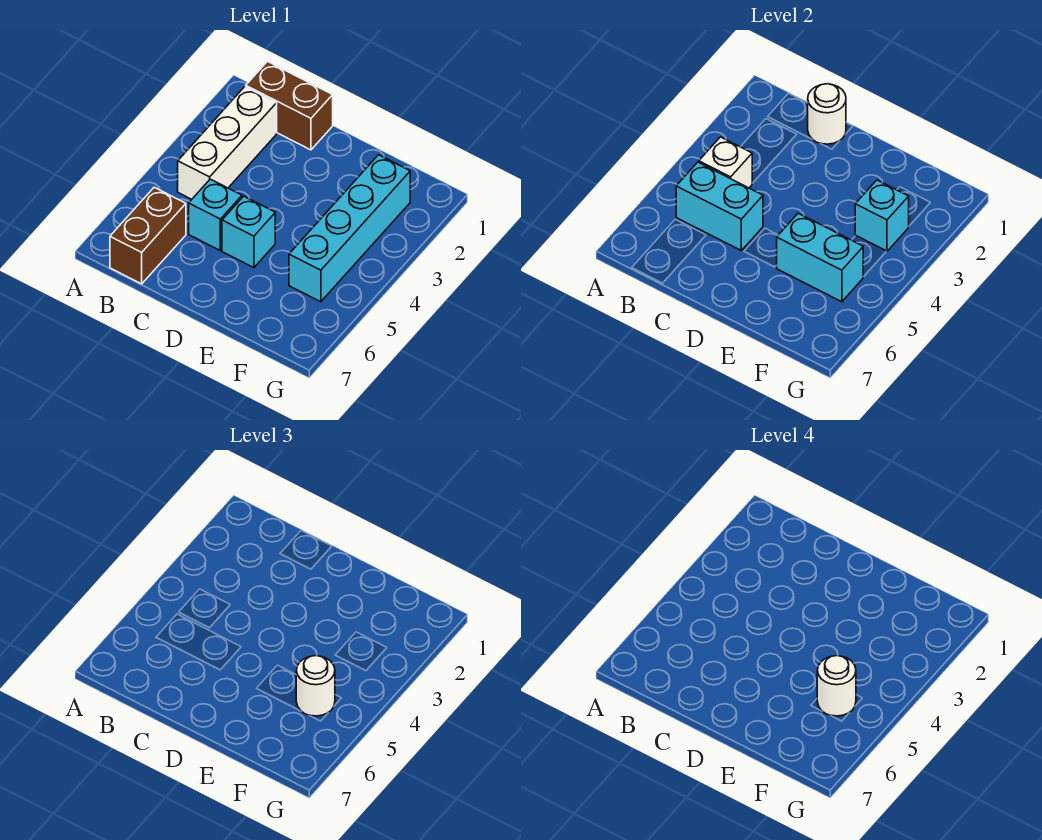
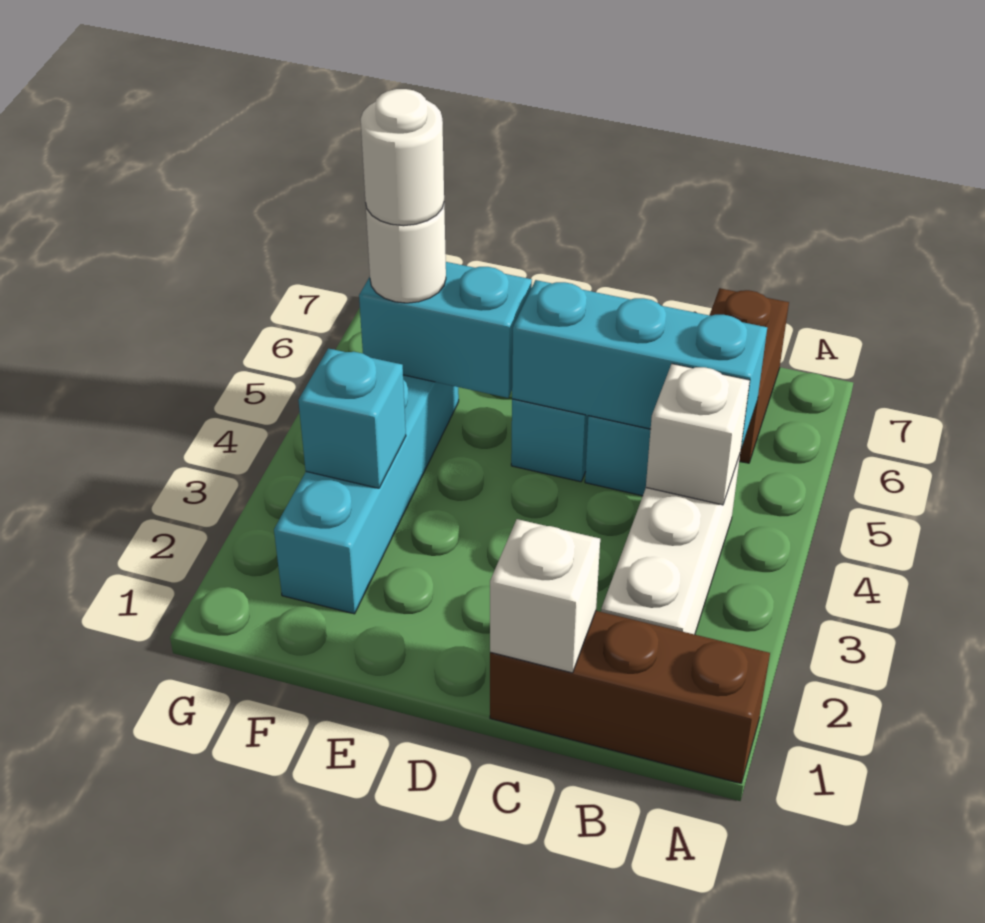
brown brick B1:C1 level 1 -> brown brick A1:C1 level 1
cyan brick B5:C5 level 2 -> cyan brick B5:D5 level 2
white round brick C1 level 2 -> white brick C1 level 2

